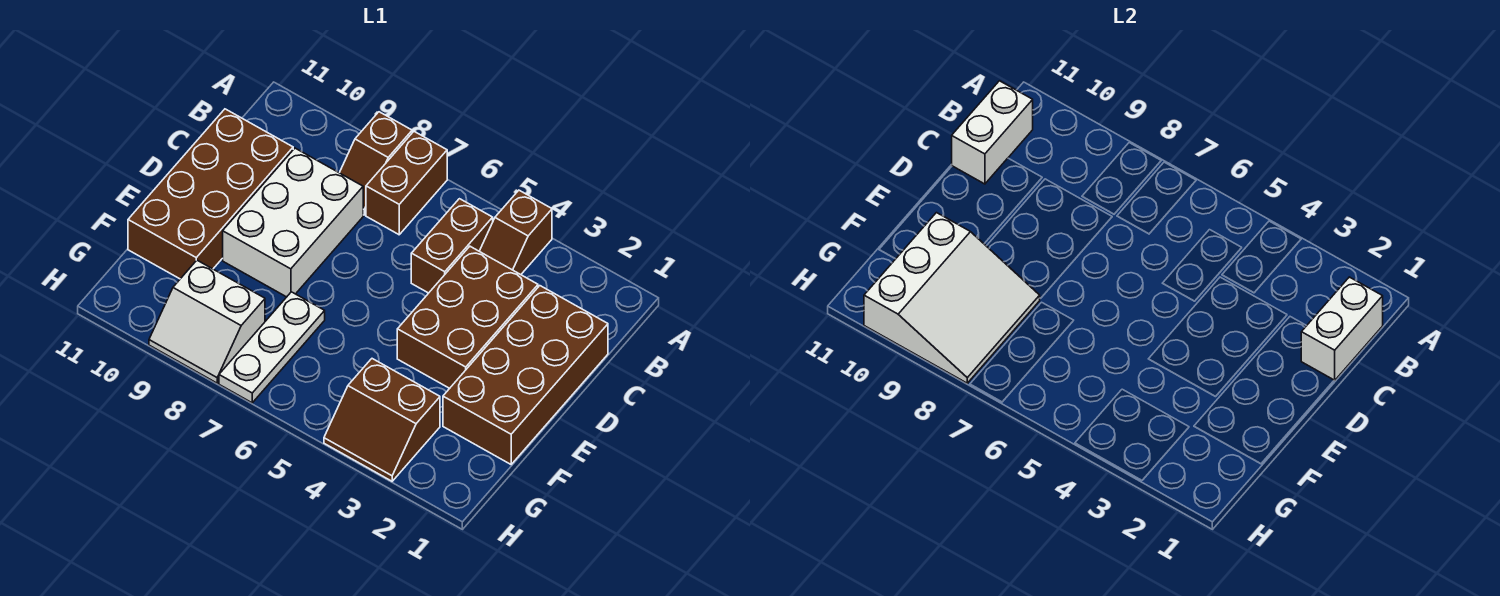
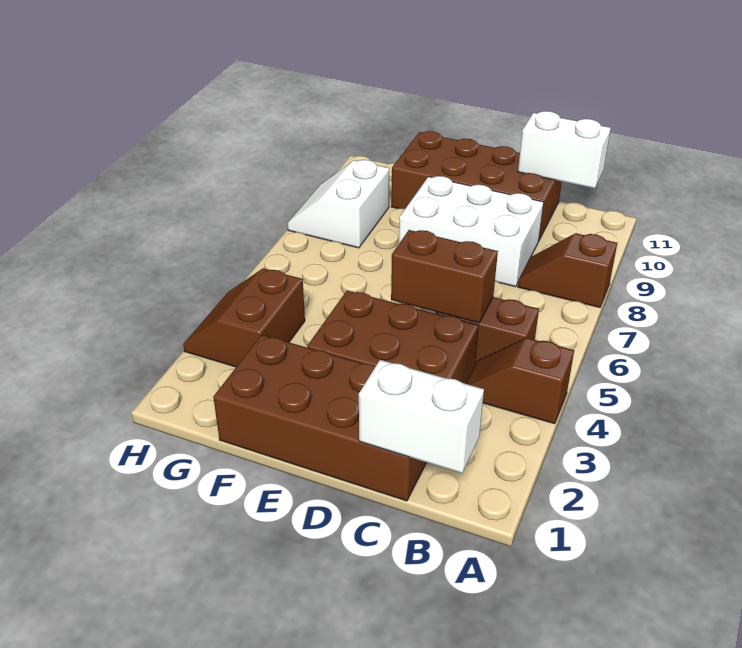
brown brick A7:B7 level 1 -> brown brick C5:D5 level 2
white plate F7:H7 level 1 -> none
white slope F8:H10 level 2 top 10 -> none

